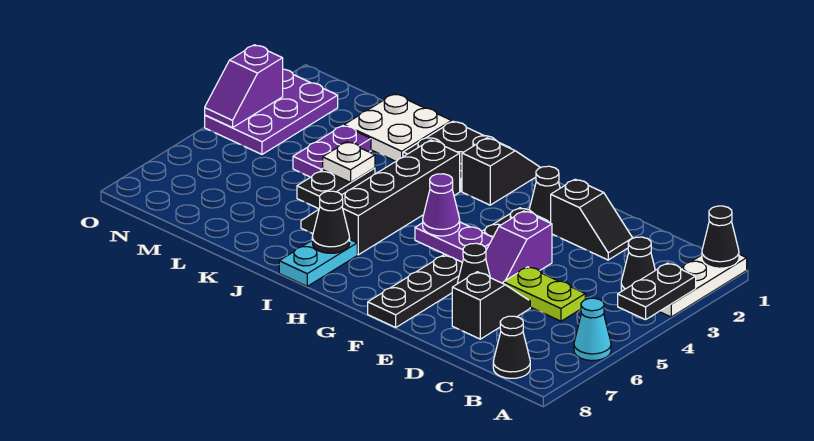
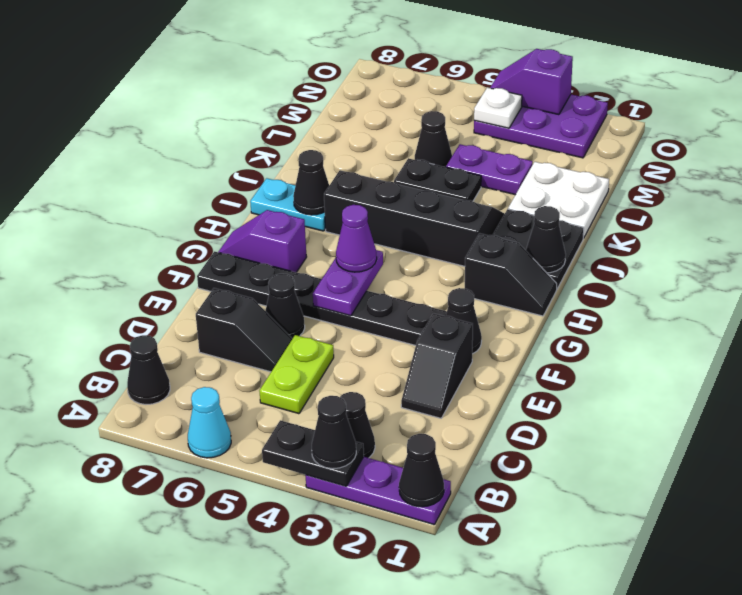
white plate A1:A3 level 1 -> purple plate A1:A3 level 1
none -> black cone A3 level 3
purple slope E4:E5 level 1 top 4 -> purple slope G7:G8 level 1 top 7
none -> black cone I1 level 2
white plate K4 level 2 -> white plate N4 level 2
none -> black cone L5 level 1

